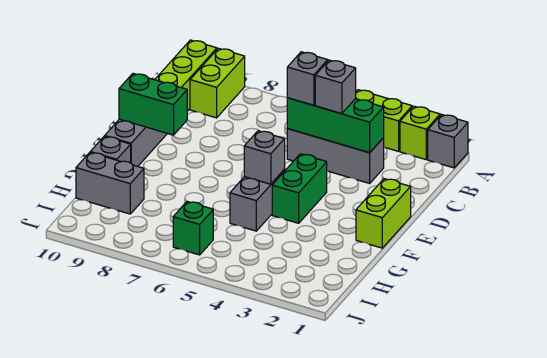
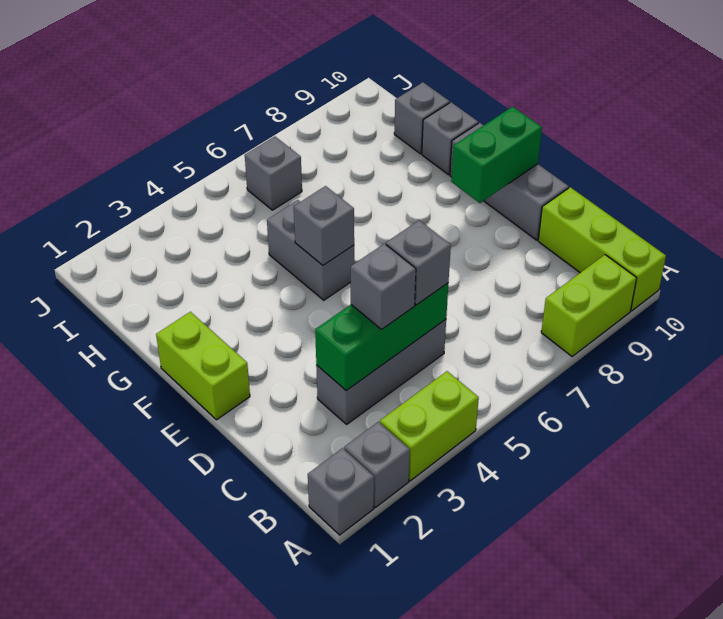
lime brick A2 level 1 -> grey brick A2 level 1
lime brick A9:B9 level 1 -> lime brick A8:A9 level 1
green brick E4:F4 level 1 -> none
grey brick H9:H10 level 1 -> grey brick H10 level 1
green brick I6 level 1 -> grey brick I6 level 1

